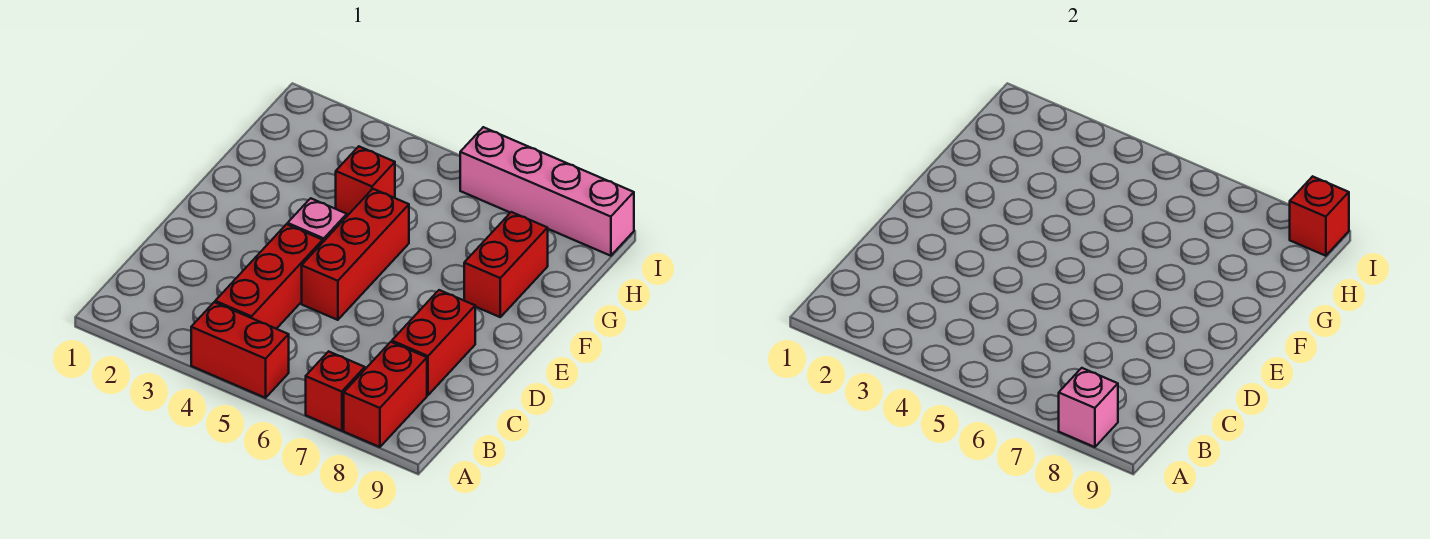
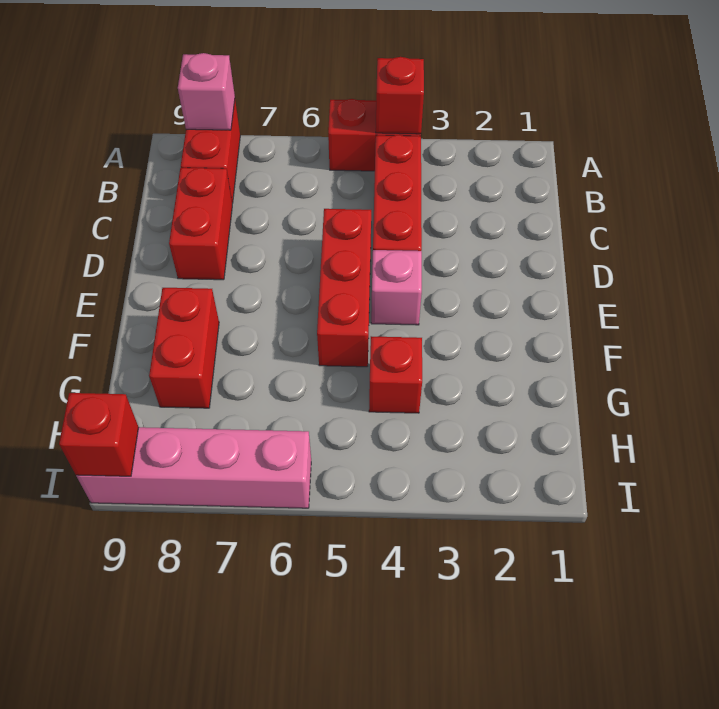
red brick A7 level 1 -> red brick A4 level 2

